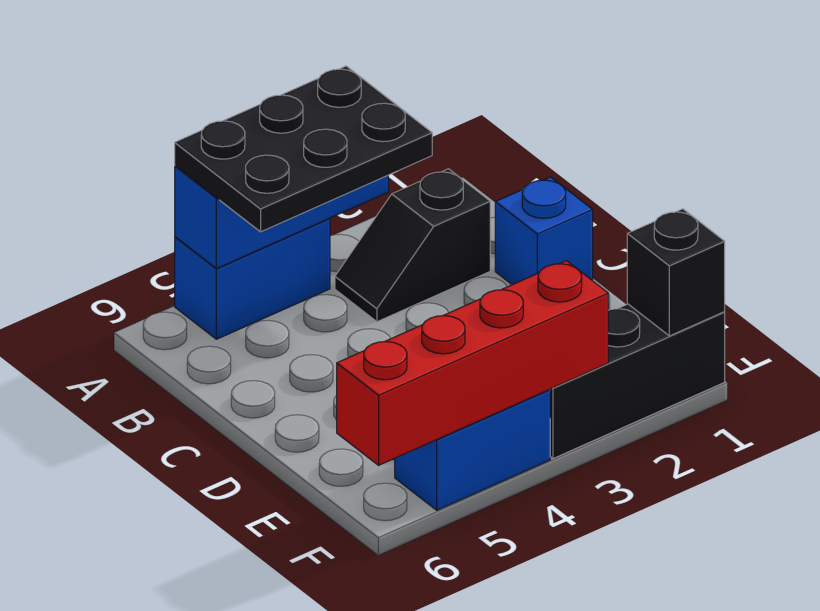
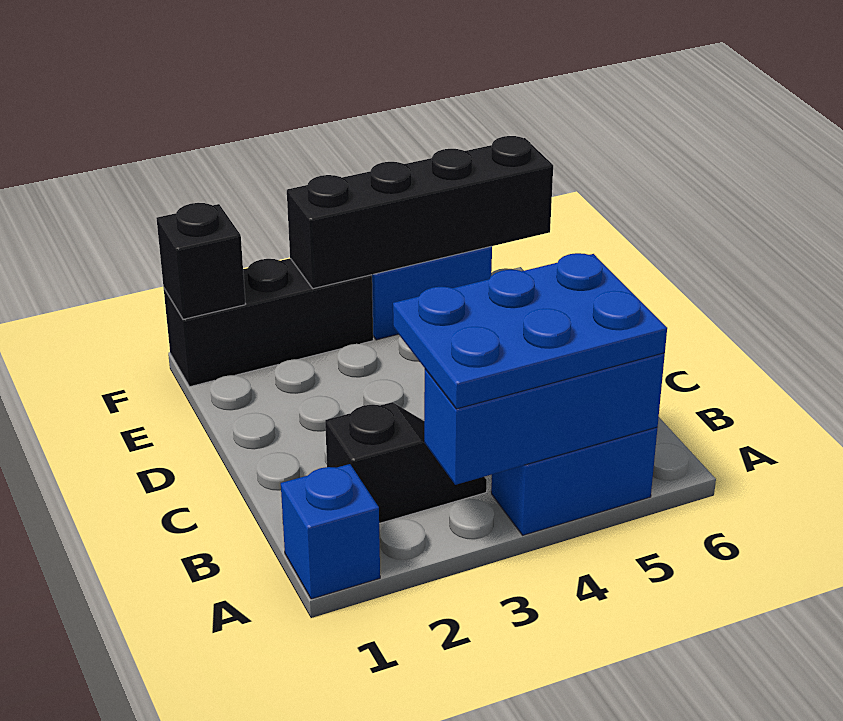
black plate A3:B5 level 3 -> blue plate A3:B5 level 3
blue brick C1 level 1 -> blue brick A1 level 1
red brick F3:F6 level 2 -> black brick F3:F6 level 2

